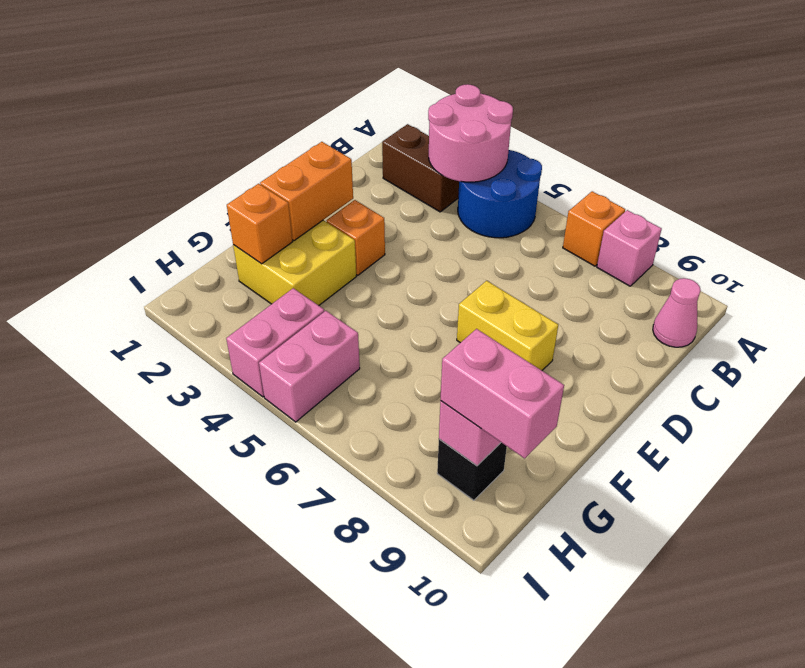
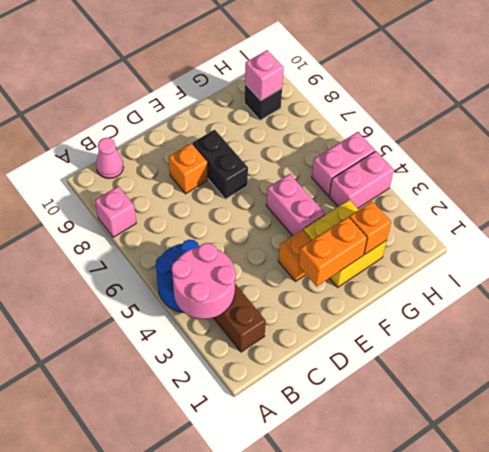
orange brick A7 level 1 -> orange brick D8 level 1
yellow brick E7:E8 level 1 -> black brick E7:E8 level 1
pink brick H9:H10 level 3 -> pink brick F4:F5 level 1

